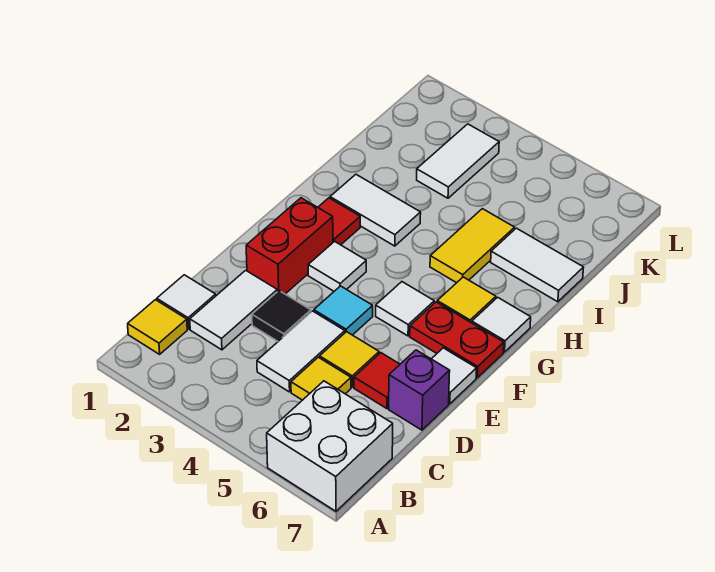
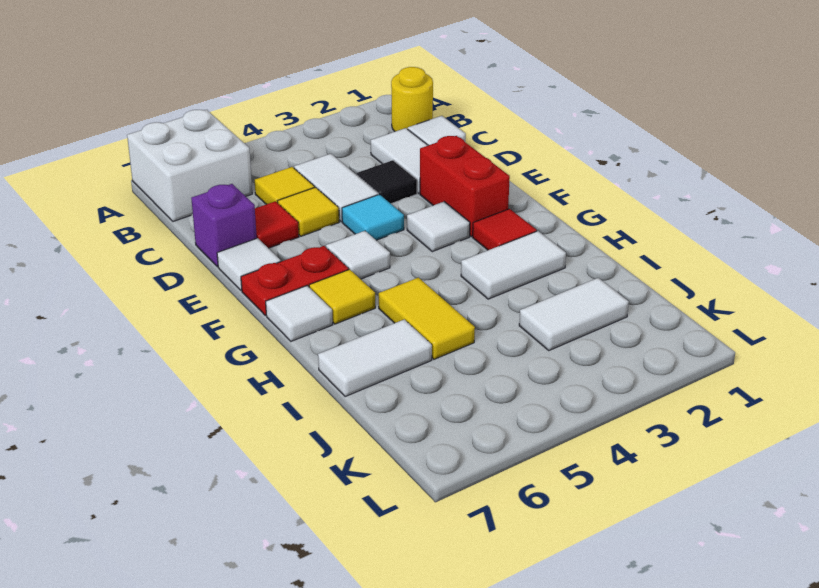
yellow tile B1 level 1 -> yellow round brick B1 level 1
white tile J3:K3 level 1 -> white tile J2:J3 level 1

